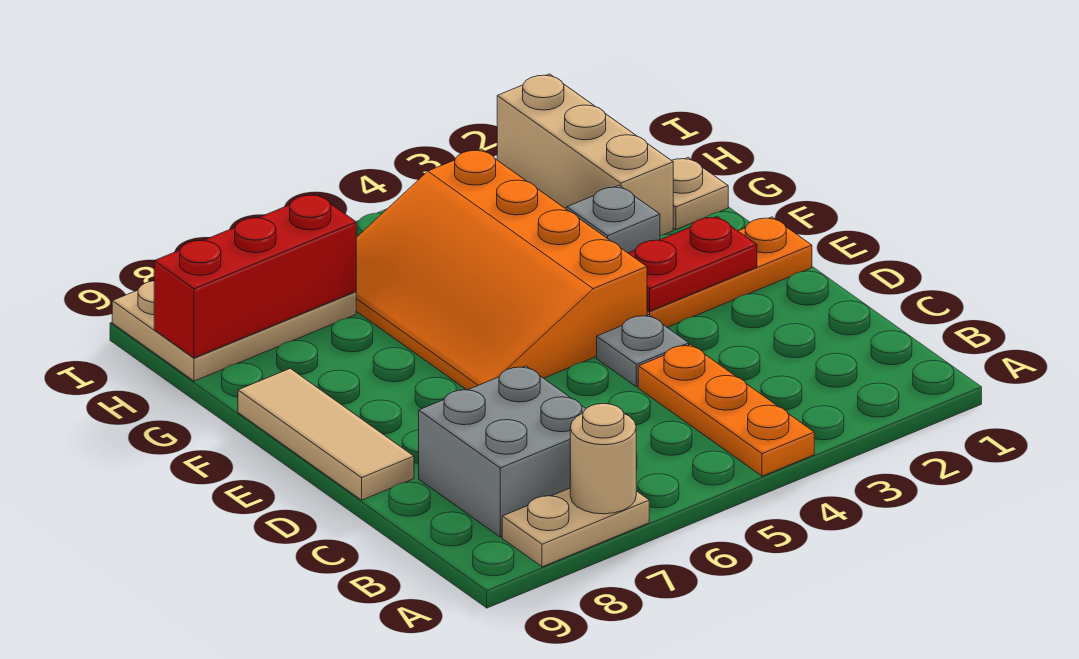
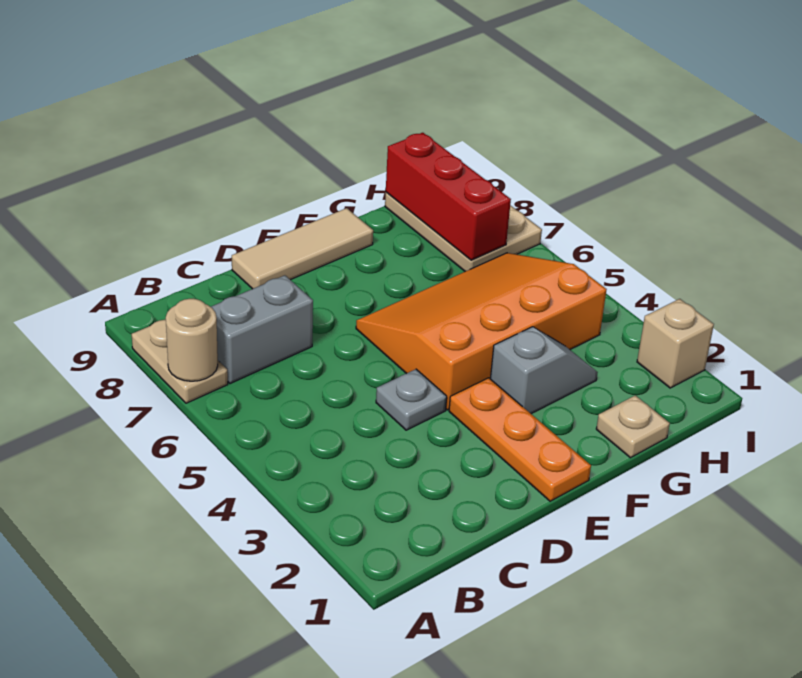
orange plate A4:C4 level 1 -> none
grey brick B7:C8 level 1 -> grey brick B7:C7 level 1
red plate E2:E3 level 2 -> none
tan brick G2:I2 level 1 -> tan brick I2 level 1

